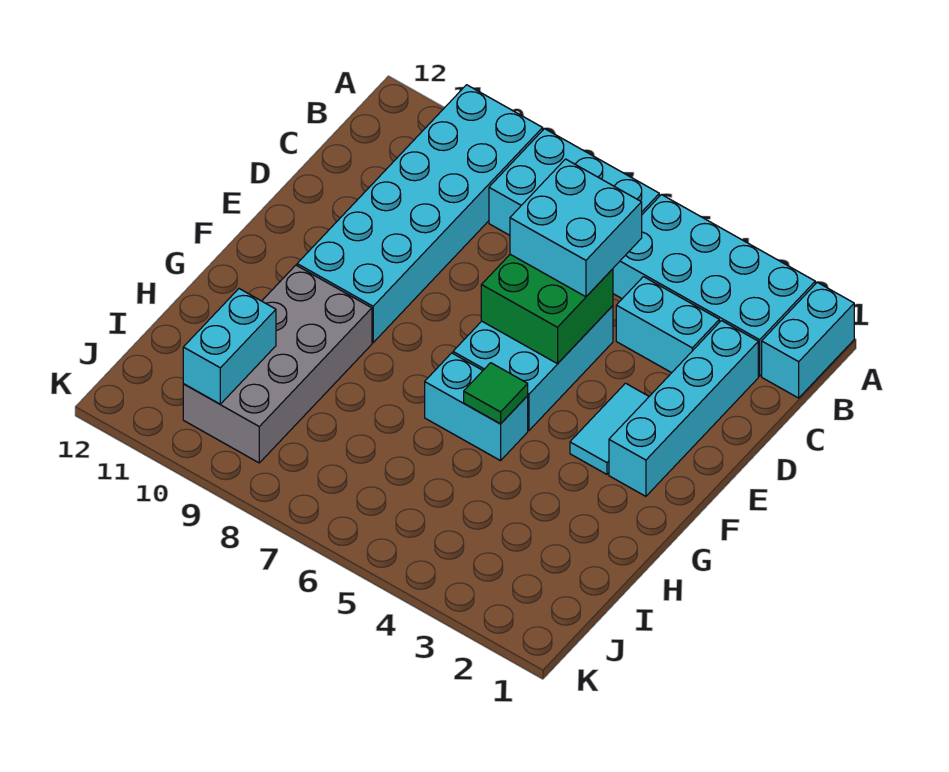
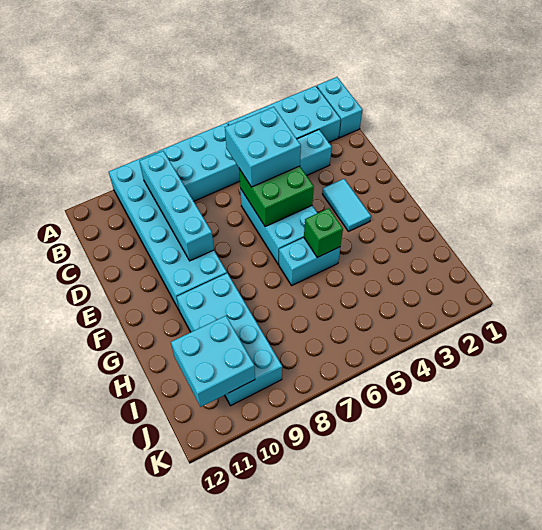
cyan brick C2:F2 level 1 -> cyan brick B9:E9 level 2
green tile G5 level 2 -> green brick G5 level 2
grey brick G9:J10 level 1 -> cyan brick G9:J10 level 1
cyan brick I10:J10 level 2 -> cyan brick I10:J11 level 2

